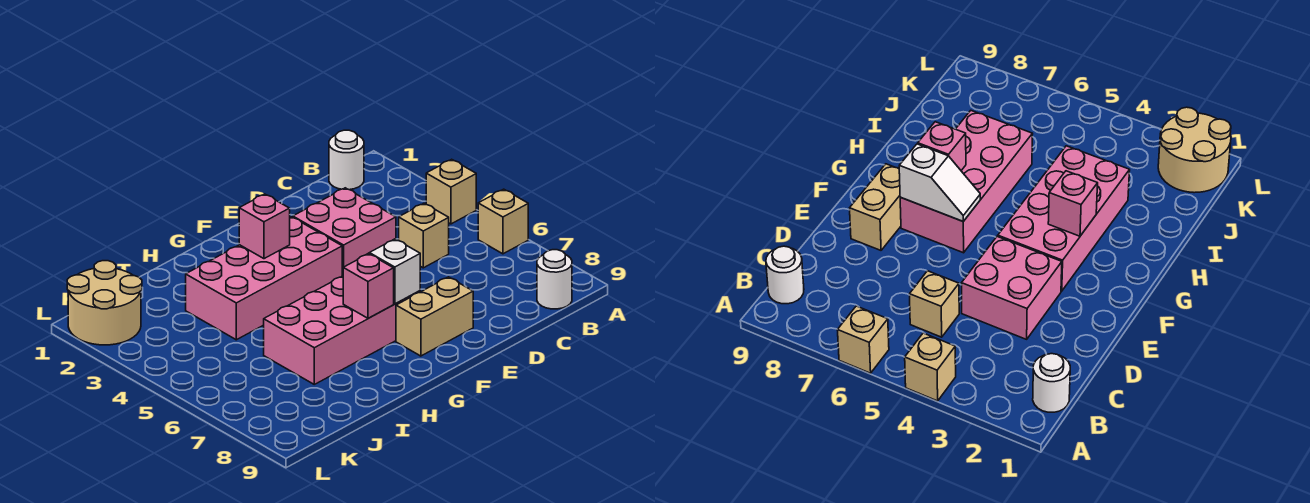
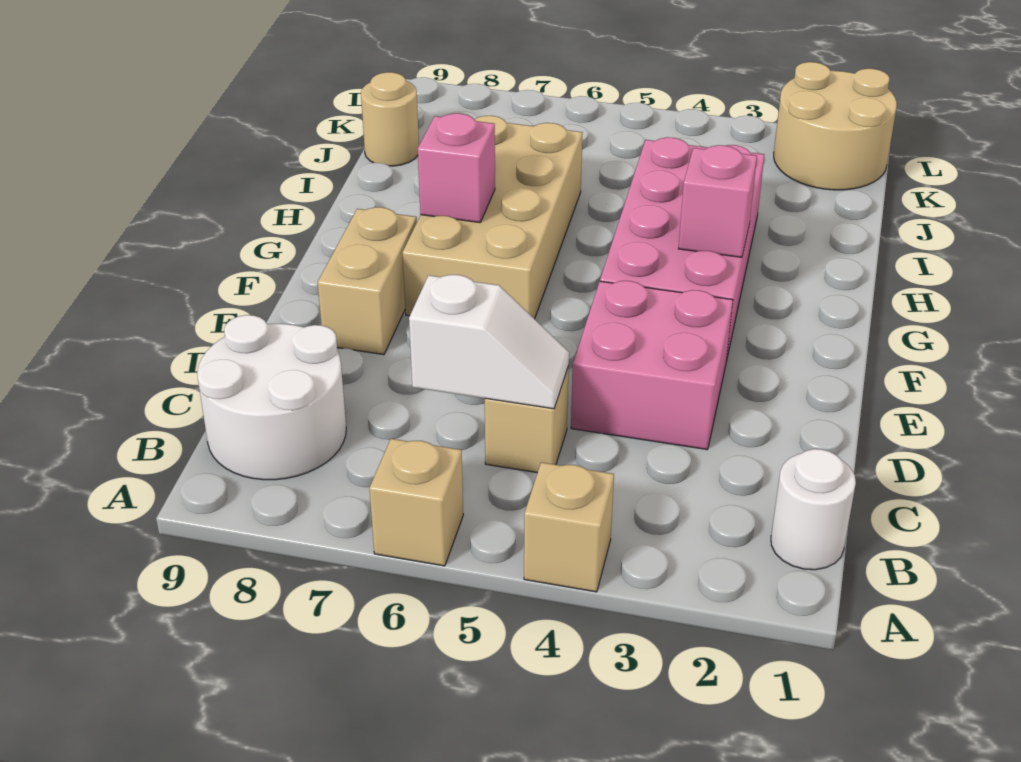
white round brick B9 level 1 -> white round brick B8:C9 level 1
pink brick F6:I7 level 1 -> tan brick F6:I7 level 1
white slope F6:F7 level 2 top 7 -> white slope C5:C6 level 2 top 6
none -> tan round brick J9 level 1

